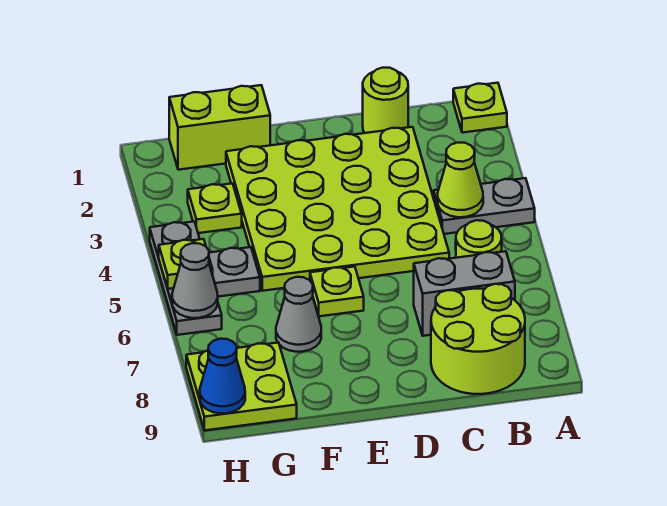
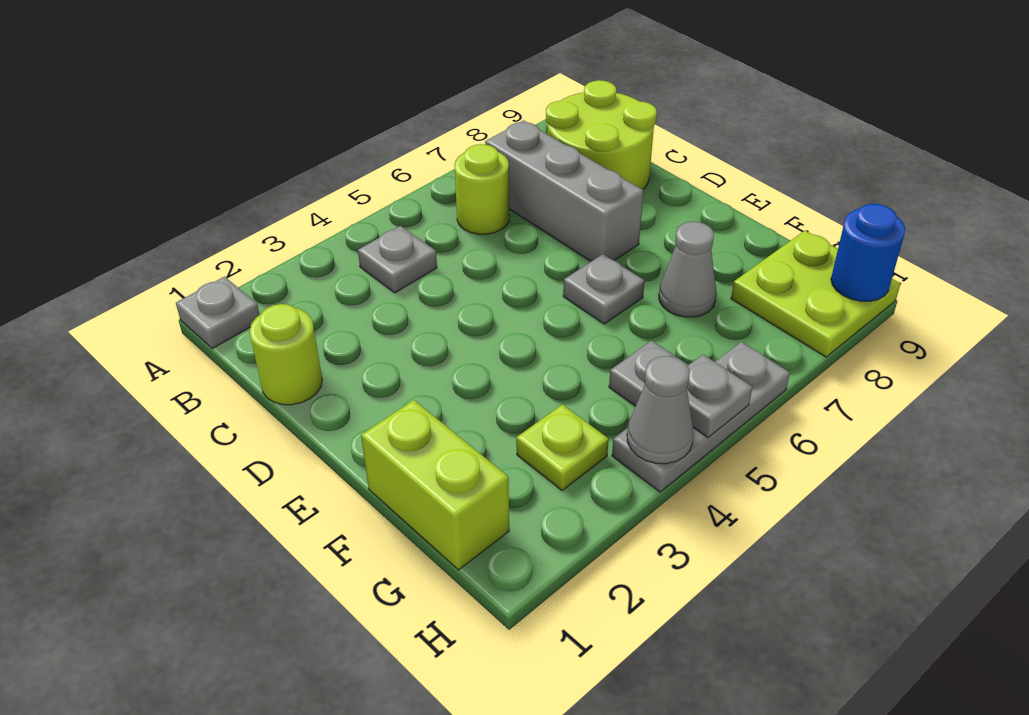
lime plate A1 level 1 -> grey plate A1 level 1
grey plate A4:B4 level 1 -> grey plate B4 level 1
lime cone B4 level 2 -> none
grey brick B7:C7 level 1 -> grey brick B7:D7 level 1
lime plate C2:F5 level 1 -> none
lime plate E6 level 1 -> grey plate E6 level 1
lime plate H5 level 2 -> grey plate H5 level 2
grey cone H6 level 2 -> grey cone H4 level 2
blue cone H9 level 2 -> blue round brick H9 level 2

